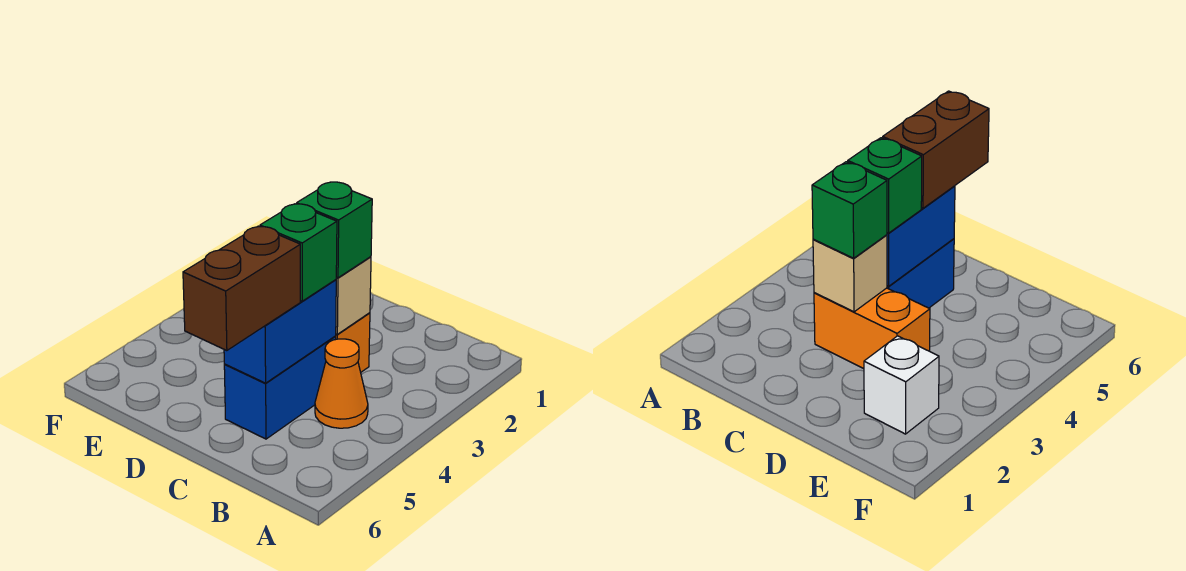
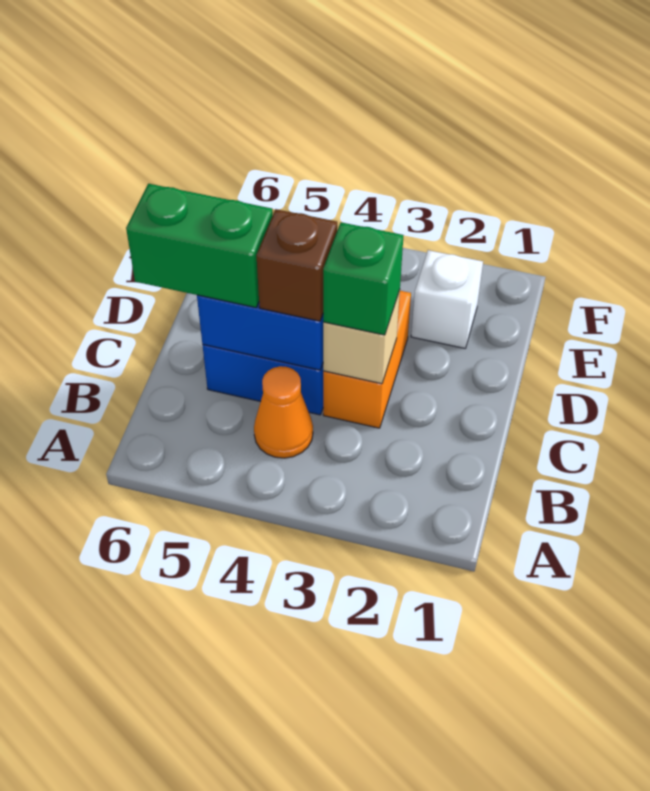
green brick C4 level 3 -> brown brick C4 level 3
brown brick C5:C6 level 3 -> green brick C5:C6 level 3

